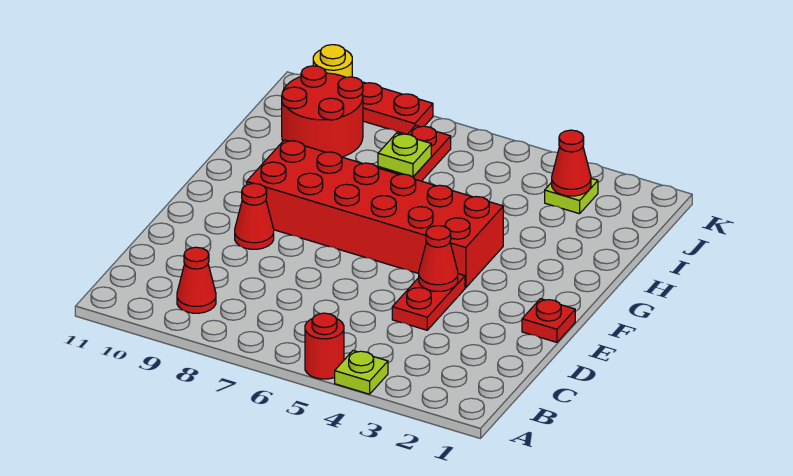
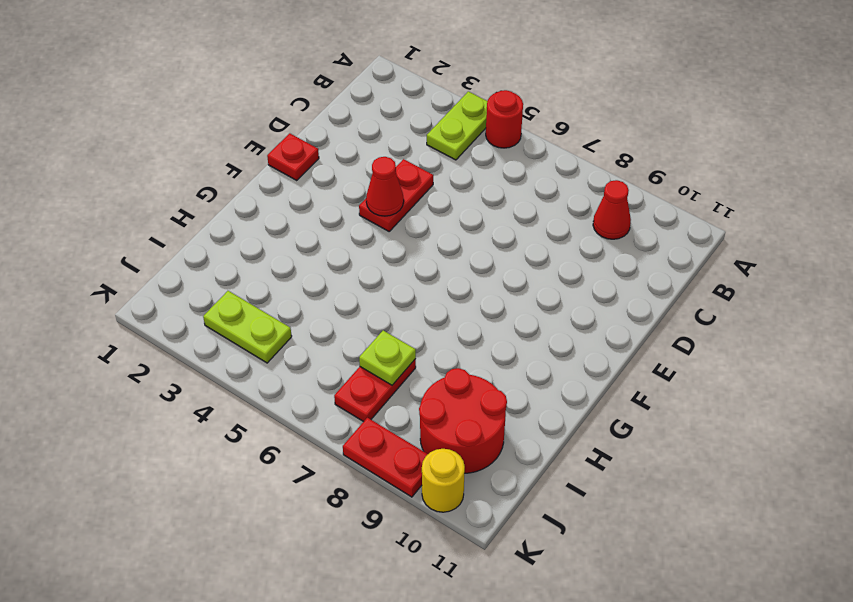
lime plate A4 level 1 -> lime plate A4:B4 level 1
red cone E9 level 1 -> none
red brick F4:G9 level 1 -> none
lime plate J3 level 1 -> lime plate J3:J4 level 1
red cone J3 level 2 -> none

